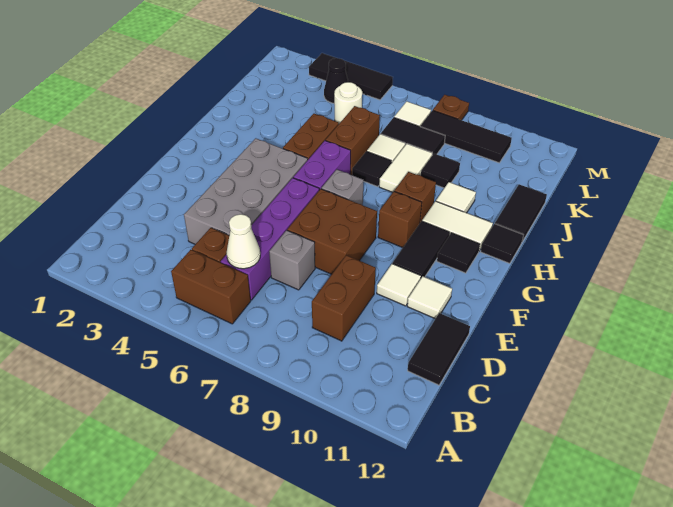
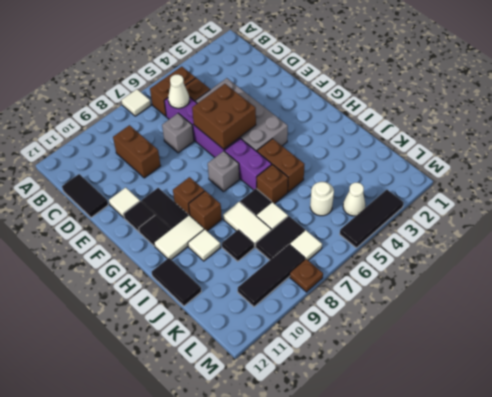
brown brick E7:F8 level 1 -> brown brick E5:F6 level 2
white tile E10 level 1 -> white tile A7 level 1
black tile H12 level 1 -> black tile F11 level 1
brown brick I6:J6 level 1 -> brown brick I6 level 1
black cone L4 level 1 -> white cone L4 level 1

